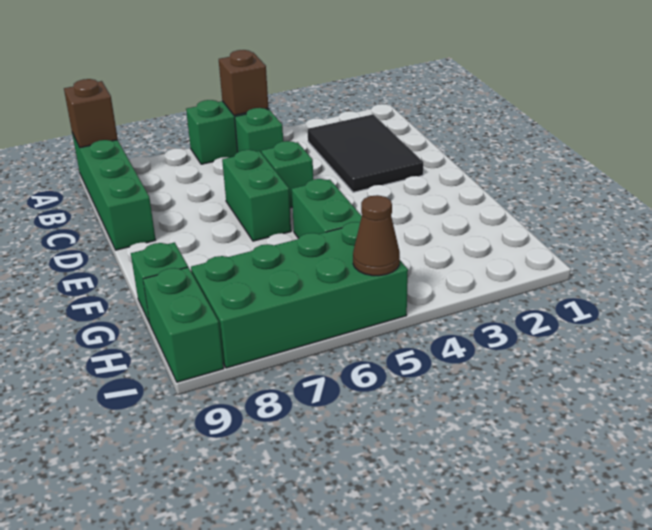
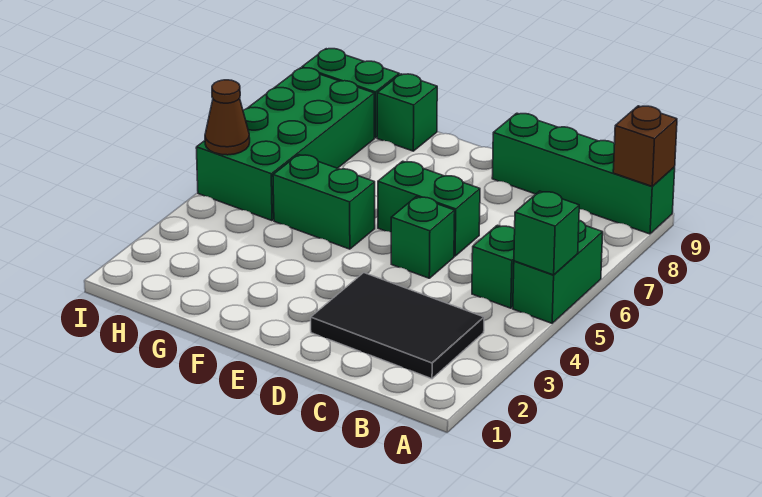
brown brick A5 level 2 -> green brick A5 level 2

